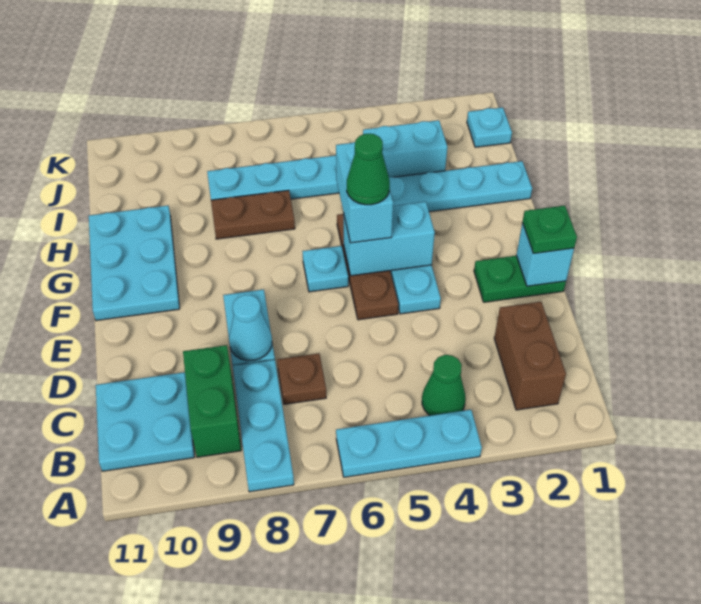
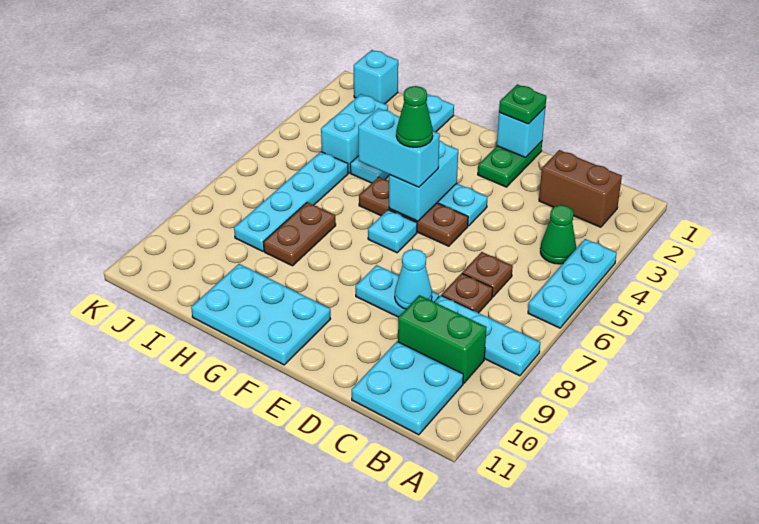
none -> brown plate C6 level 1
cyan plate J1 level 1 -> cyan brick J1 level 1

